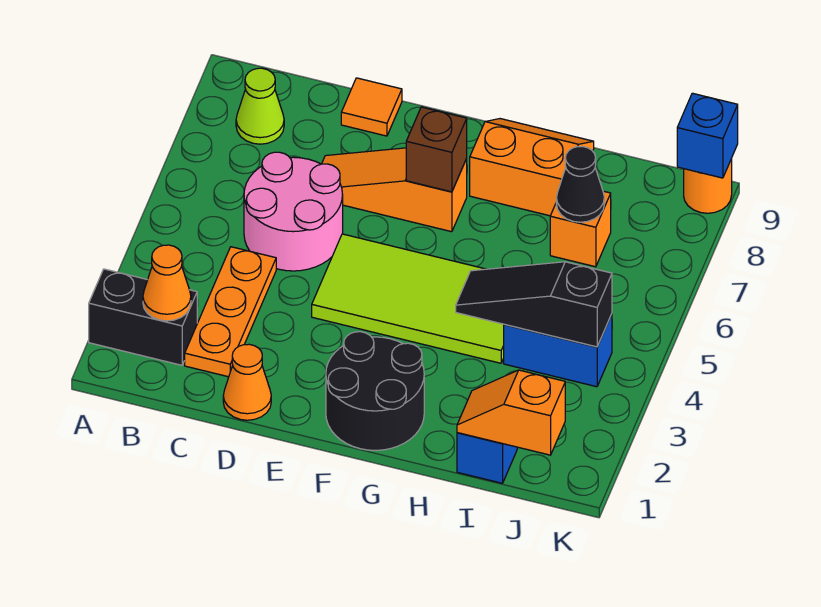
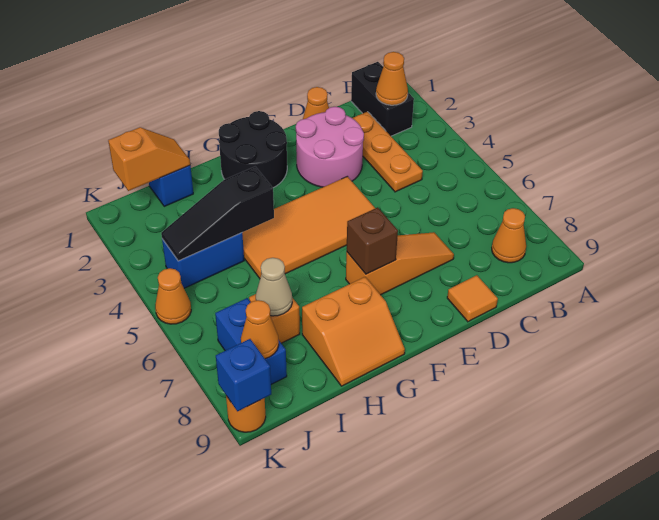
black brick A2:B2 level 1 -> black brick B1:B2 level 1
lime cone B8 level 1 -> orange cone B8 level 1
pink round brick C5:D6 level 1 -> pink round brick D2:E3 level 1
lime tile E4:H5 level 1 -> orange tile E4:H5 level 1
black slope H4:J4 level 2 top J -> black slope H4:J4 level 2 top H
black cone I7 level 2 -> tan cone I7 level 2
none -> blue brick J7:J8 level 1
none -> orange cone J8 level 2
none -> orange cone K5 level 1

